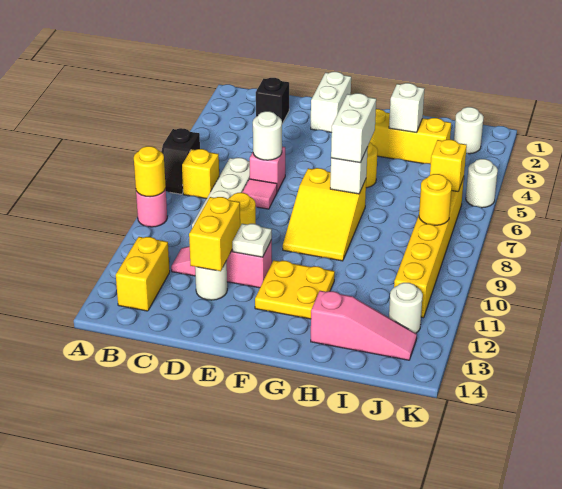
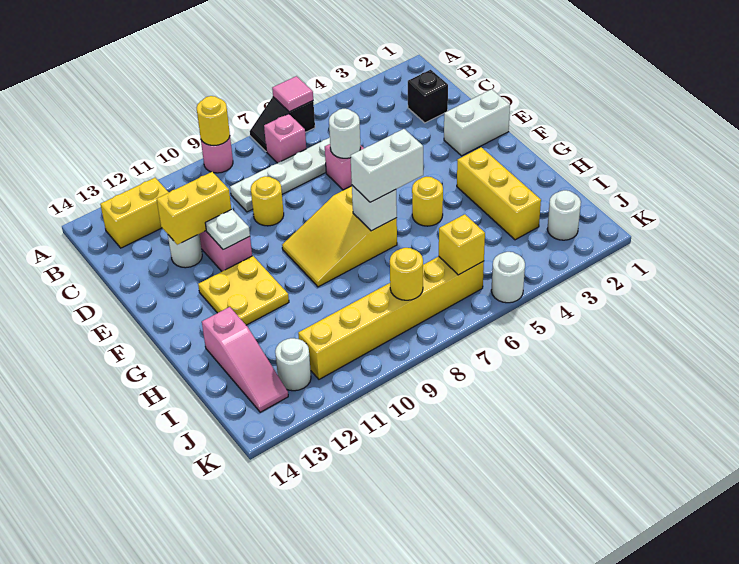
yellow brick B7 level 1 -> pink brick B7 level 1
pink tile D7 level 1 -> pink tile A6 level 2
white brick H3 level 2 -> none

